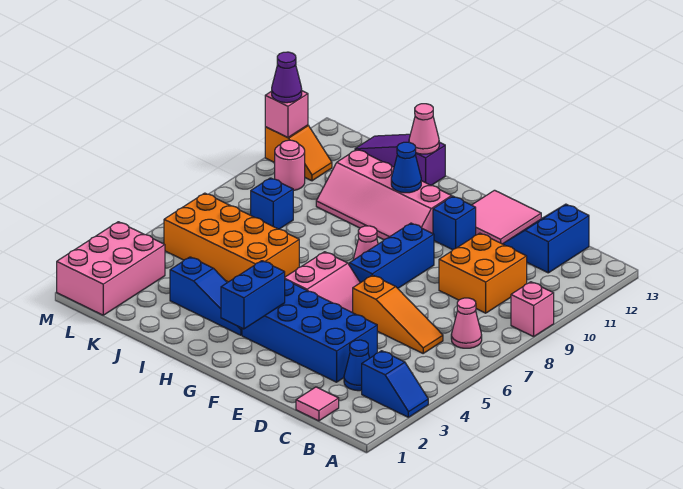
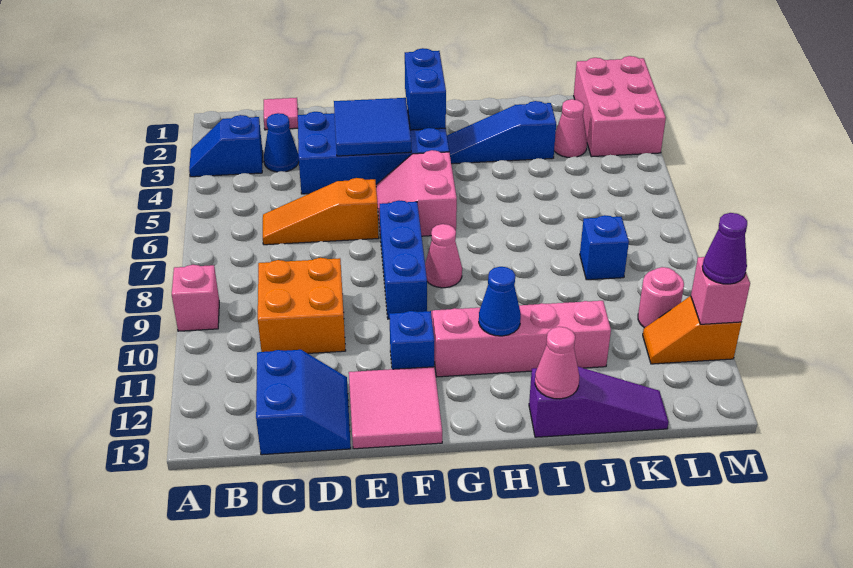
pink cone B7 level 1 -> pink cone K3 level 1
none -> blue tile E3:F4 level 2
orange brick I5:L6 level 1 -> none

